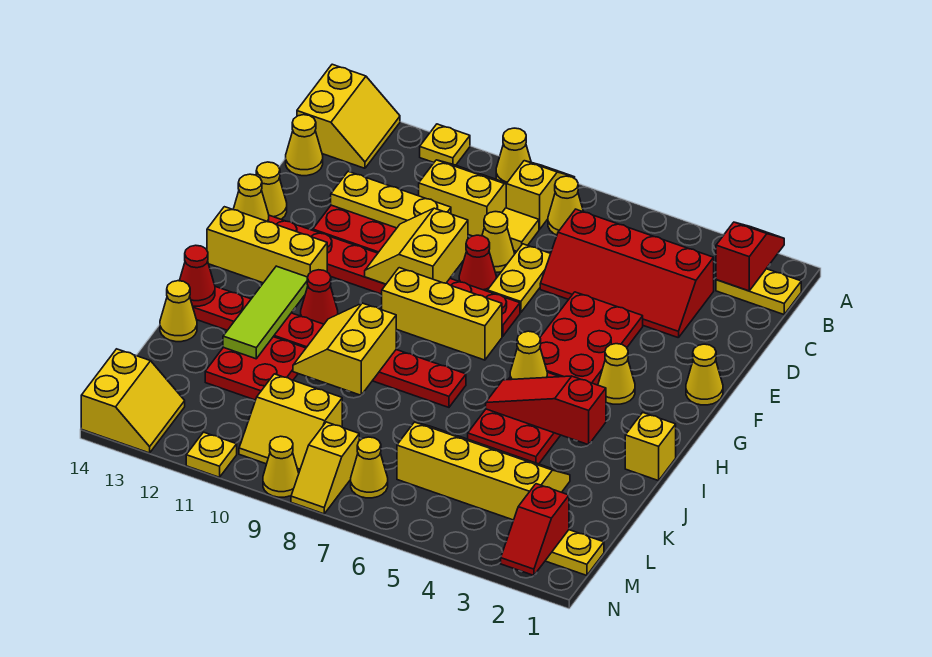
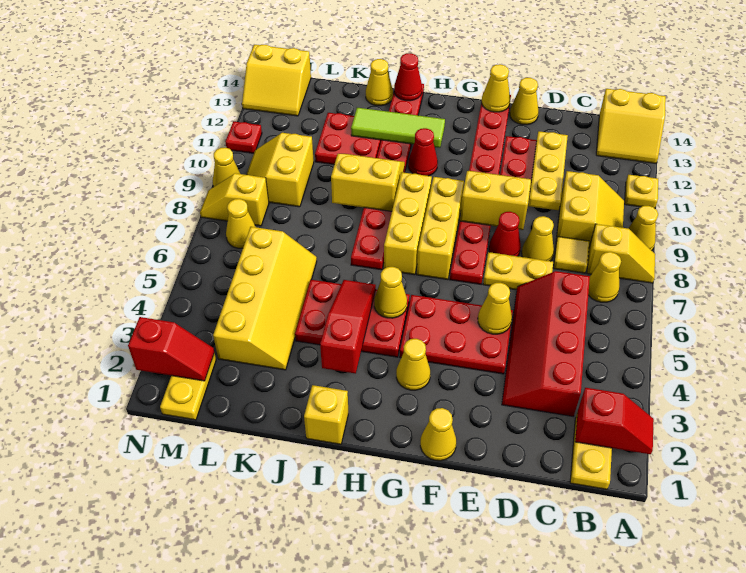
yellow cone C14 level 1 -> yellow cone E5 level 2
yellow brick G12:G14 level 1 -> yellow brick H7:H9 level 1
red slope M2:N2 level 2 top M -> red slope M2:N2 level 2 top N
yellow plate N11 level 1 -> red plate N11 level 1

